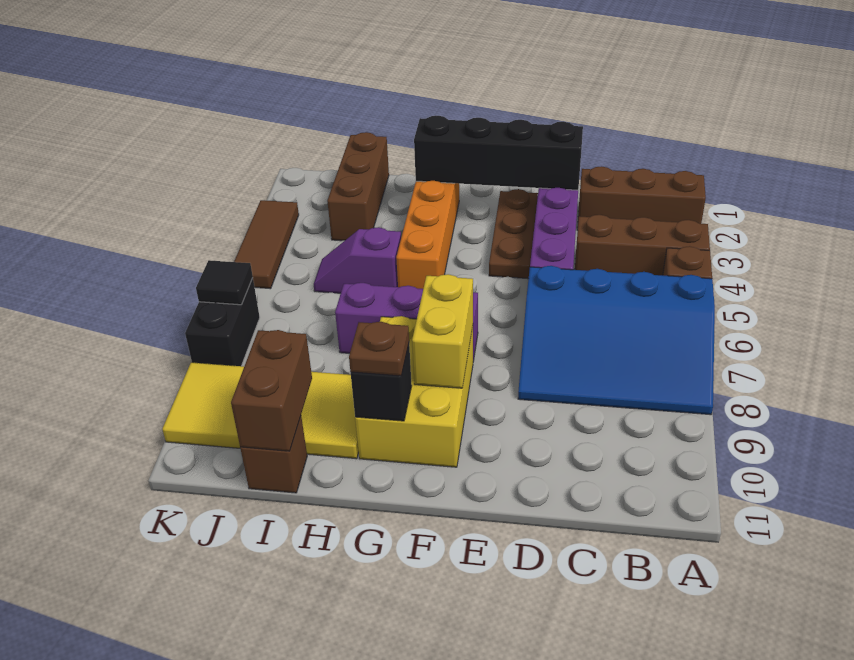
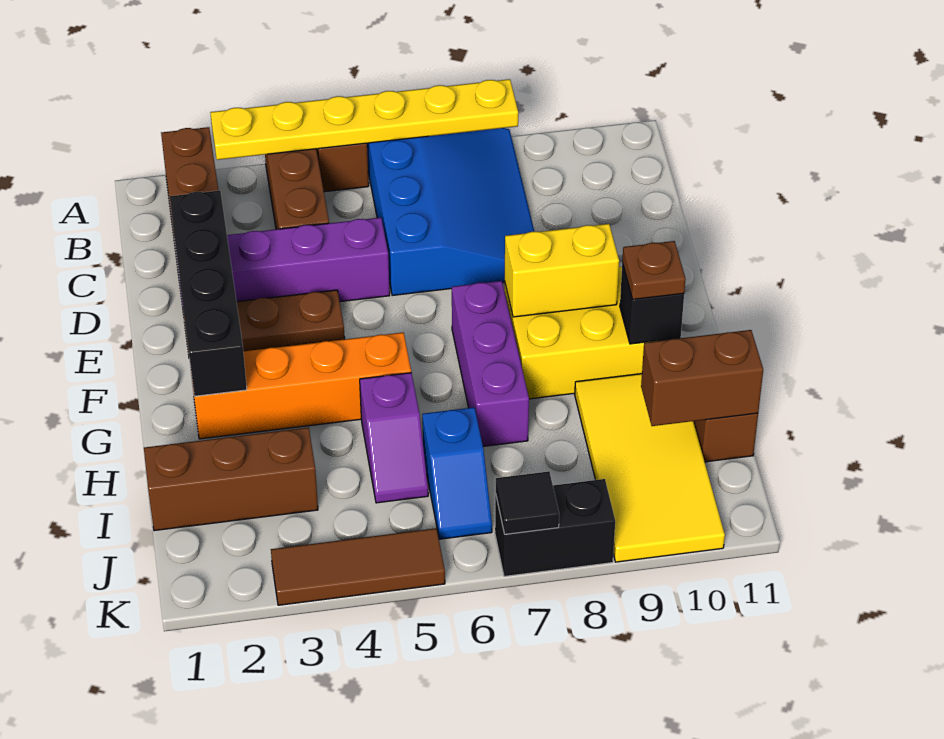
none -> yellow plate A3:A8 level 2
none -> blue slope I6:J6 level 1 top I

